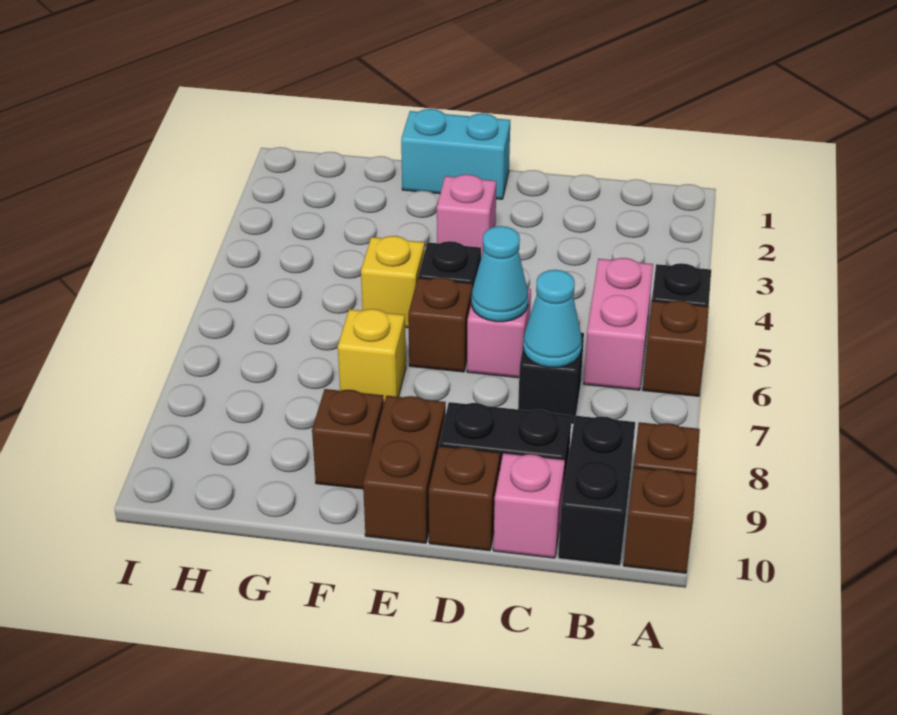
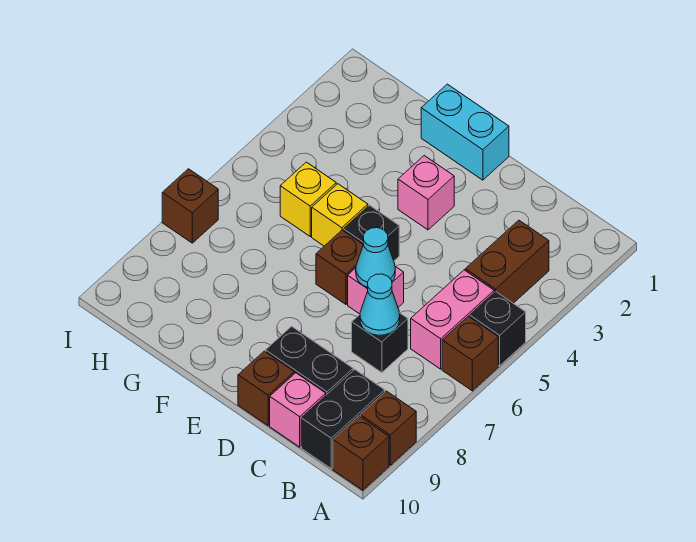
brown brick E9:E10 level 1 -> brown brick B3:B4 level 1
yellow brick F7 level 1 -> yellow brick G5 level 1
brown brick F9 level 1 -> brown brick I7 level 1

